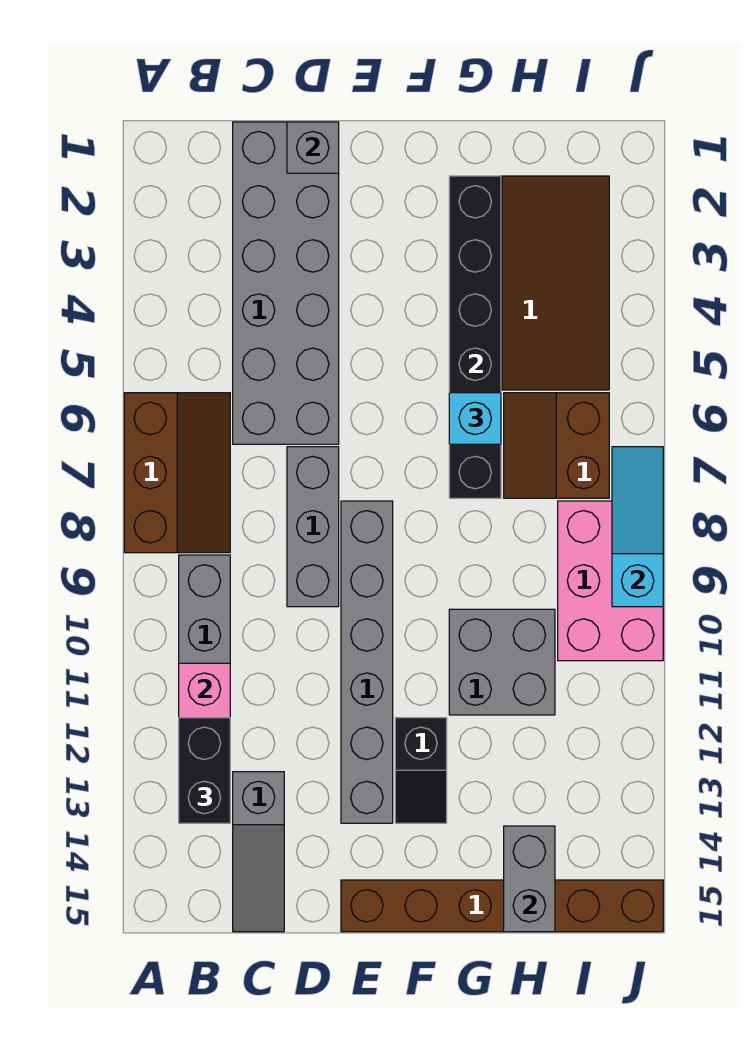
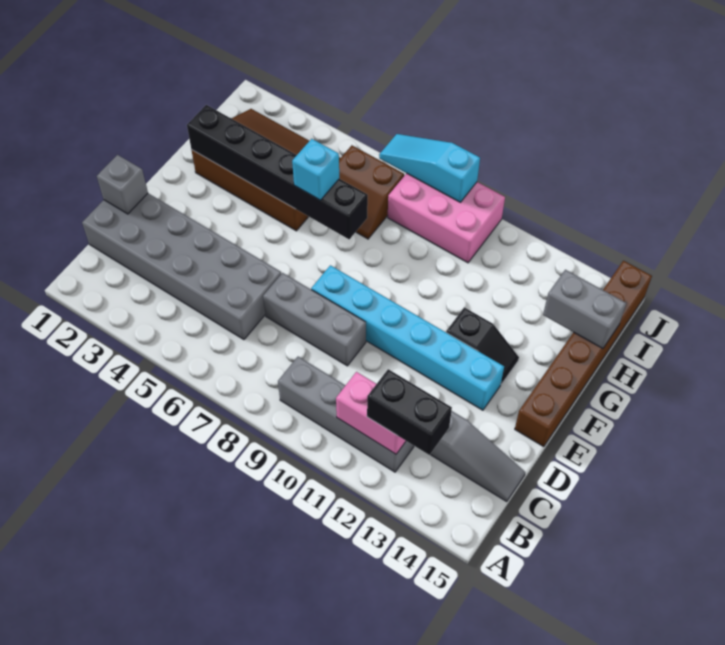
brown slope A6:B8 level 1 top A -> none
grey brick E8:E13 level 1 -> cyan brick E8:E13 level 1
grey brick G10:H11 level 1 -> none

